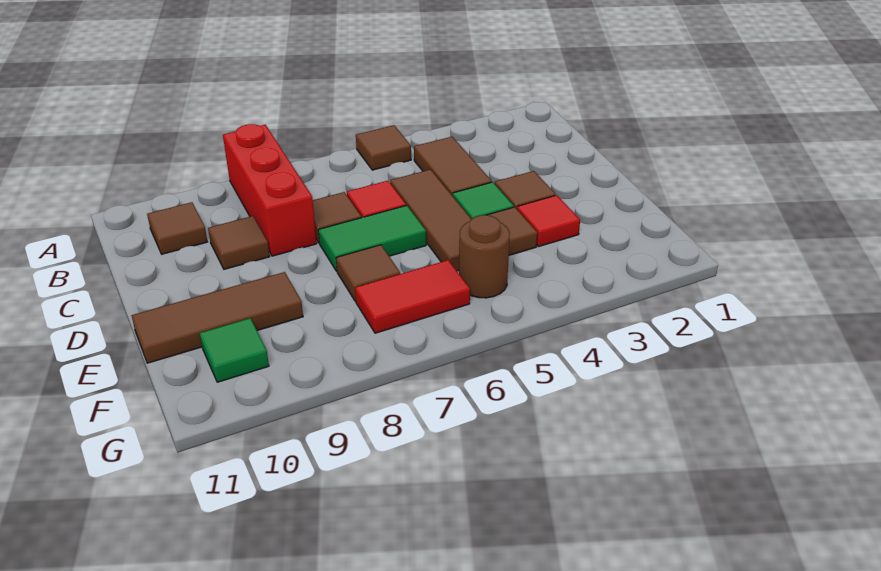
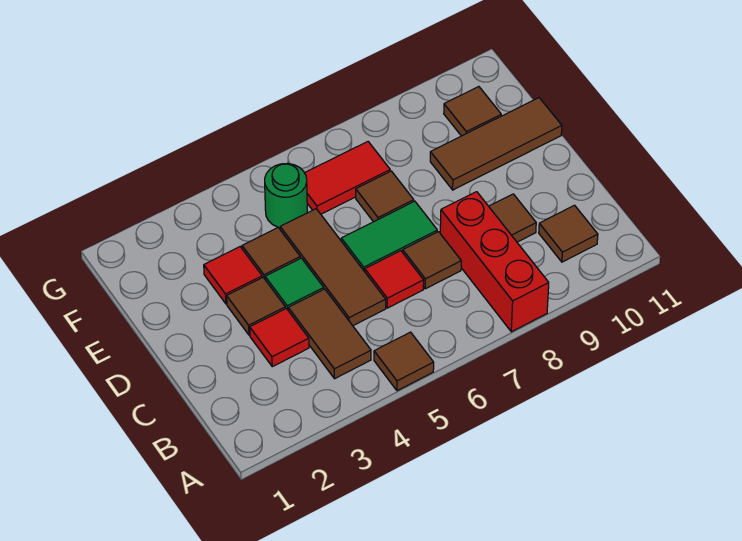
none -> red tile C3 level 1
brown round brick F5 level 1 -> green round brick F5 level 1
green tile F10 level 1 -> brown tile F10 level 1

